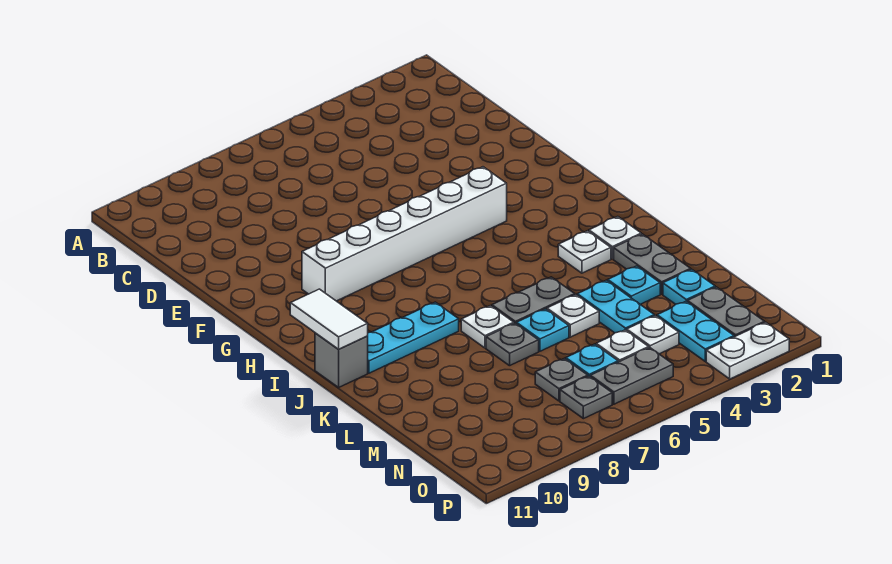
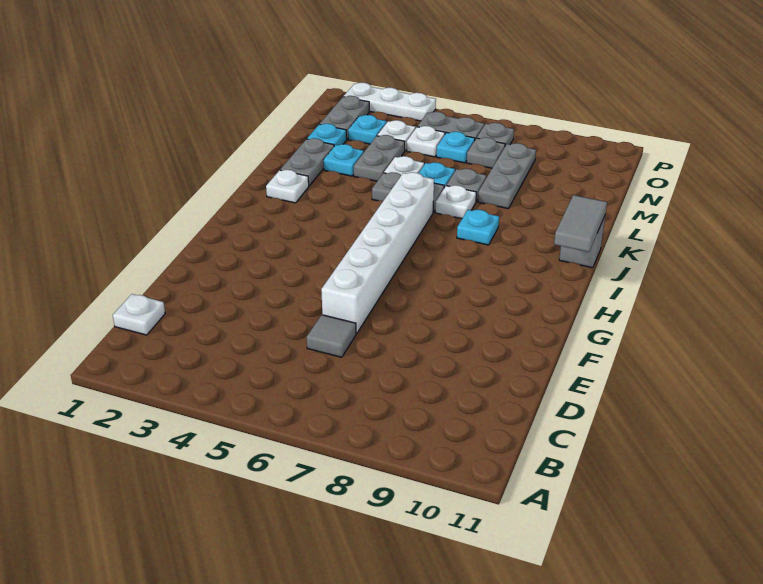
none -> grey tile D6 level 1
white brick G4:G9 level 1 -> white brick E6:J6 level 1
white tile I11:J11 level 2 -> grey tile I11:J11 level 2
white plate J3 level 1 -> white plate C1 level 1
cyan plate J8:J10 level 1 -> cyan plate J8 level 1
cyan plate L4:M4 level 1 -> grey plate L4:M4 level 1
none -> grey plate L8:N8 level 1
cyan plate N3:O3 level 1 -> cyan plate N3 level 1
white plate P2:P3 level 1 -> white plate P2:P4 level 1

